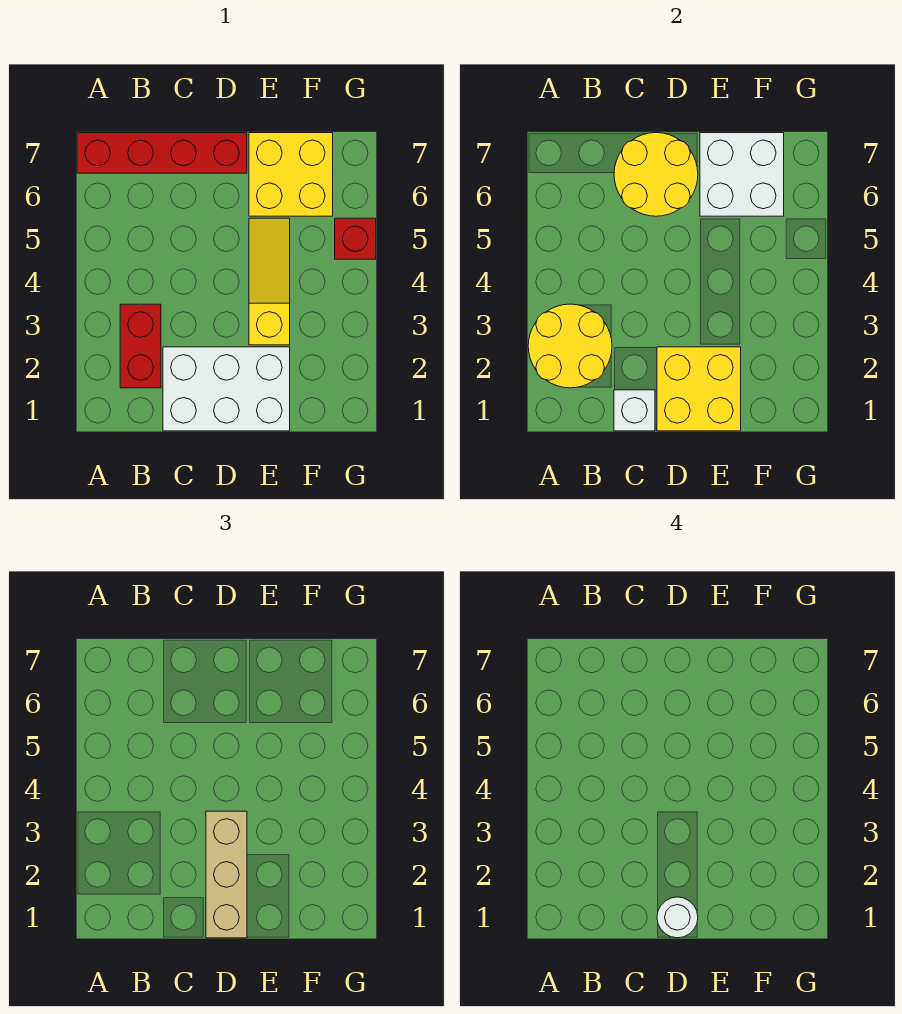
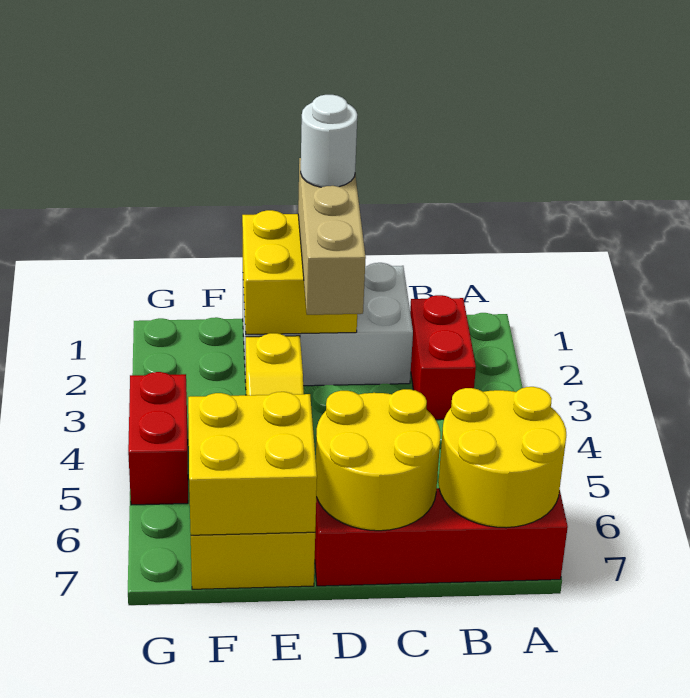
yellow round brick A2:B3 level 2 -> yellow round brick A6:B7 level 2
white brick C1 level 2 -> none
white brick E6:F7 level 2 -> yellow brick E6:F7 level 2
red brick G5 level 1 -> red brick G4:G5 level 1

